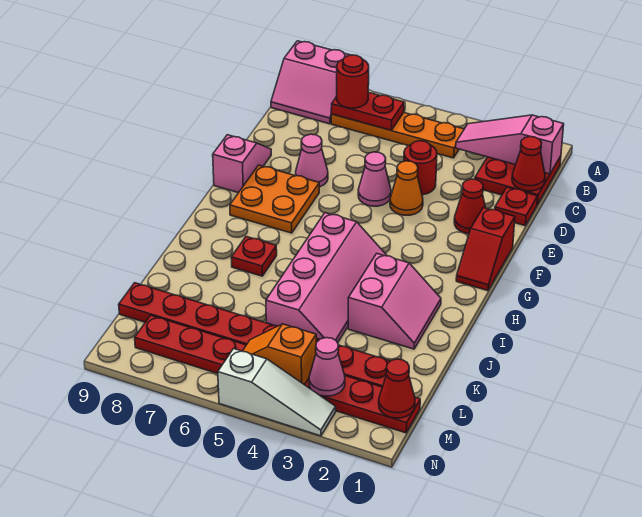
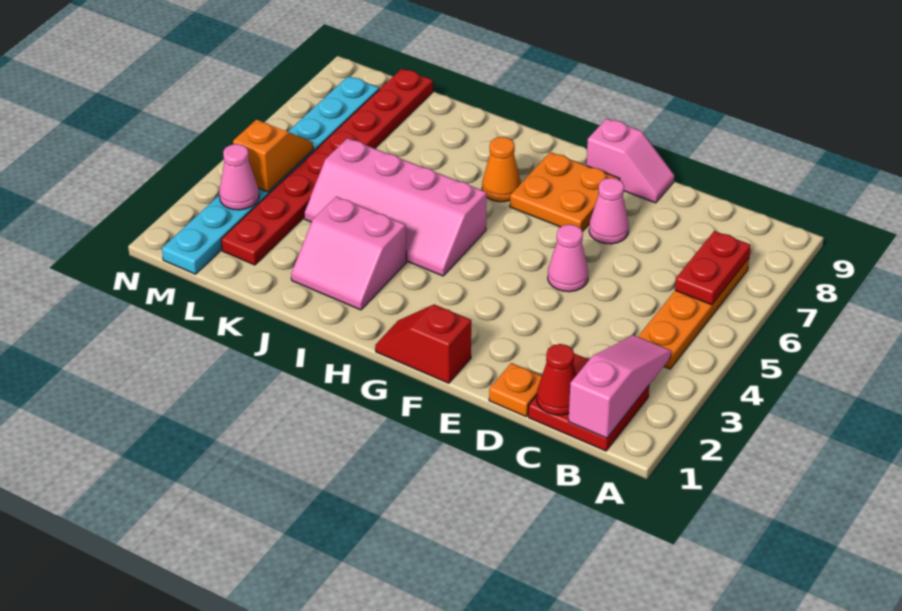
pink slope A8:B9 level 1 top A -> none
red round brick B7 level 3 -> none
red plate D1 level 1 -> orange plate D1 level 1
red round brick D4 level 1 -> none
red cone E2 level 1 -> none
orange cone E4 level 1 -> orange cone H7 level 1
red plate I7 level 1 -> none
red plate M1:M8 level 1 -> cyan plate M1:M8 level 1
red cone M1 level 2 -> none
white slope N3:N5 level 1 top 5 -> none

